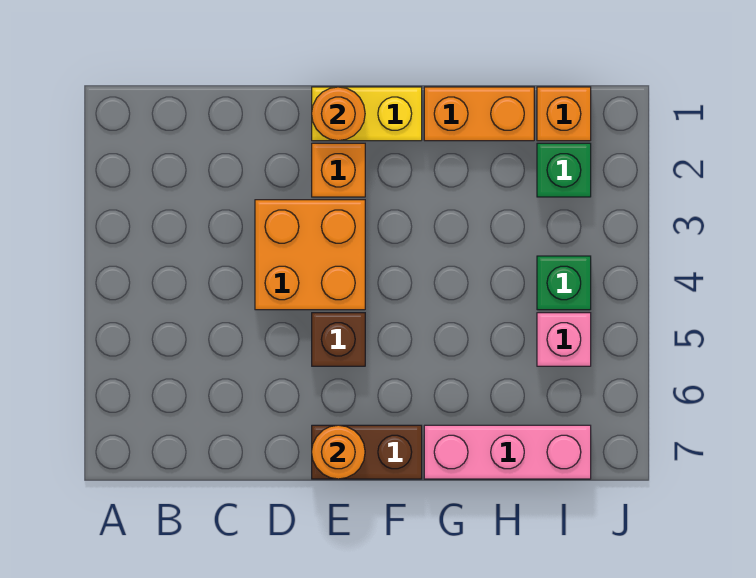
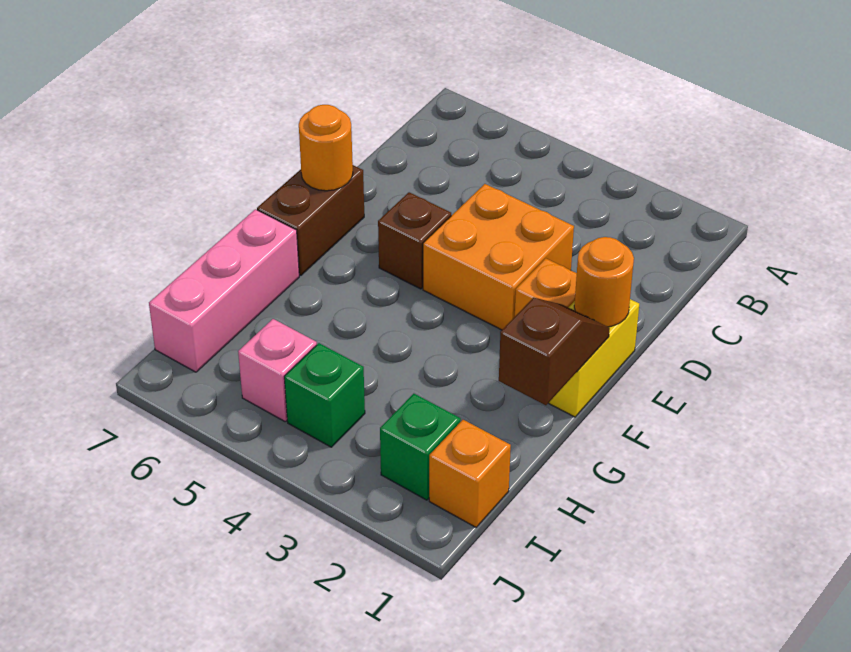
none -> brown slope F1:G1 level 2 top G
orange brick G1:H1 level 1 -> none

